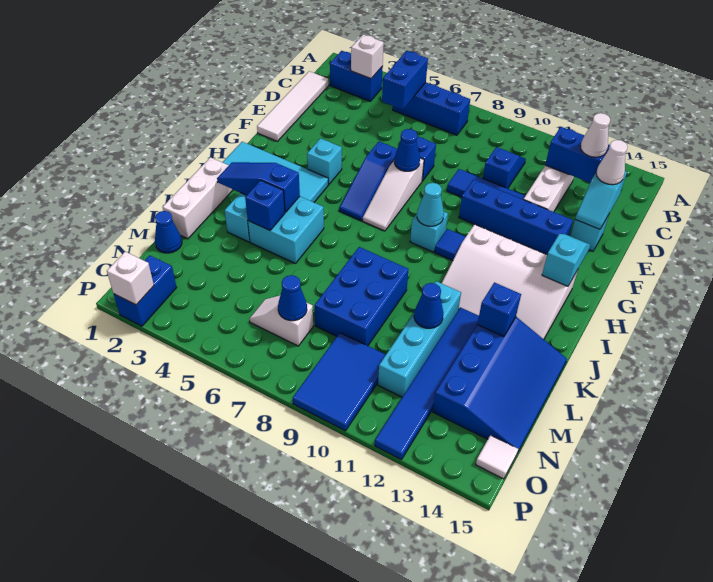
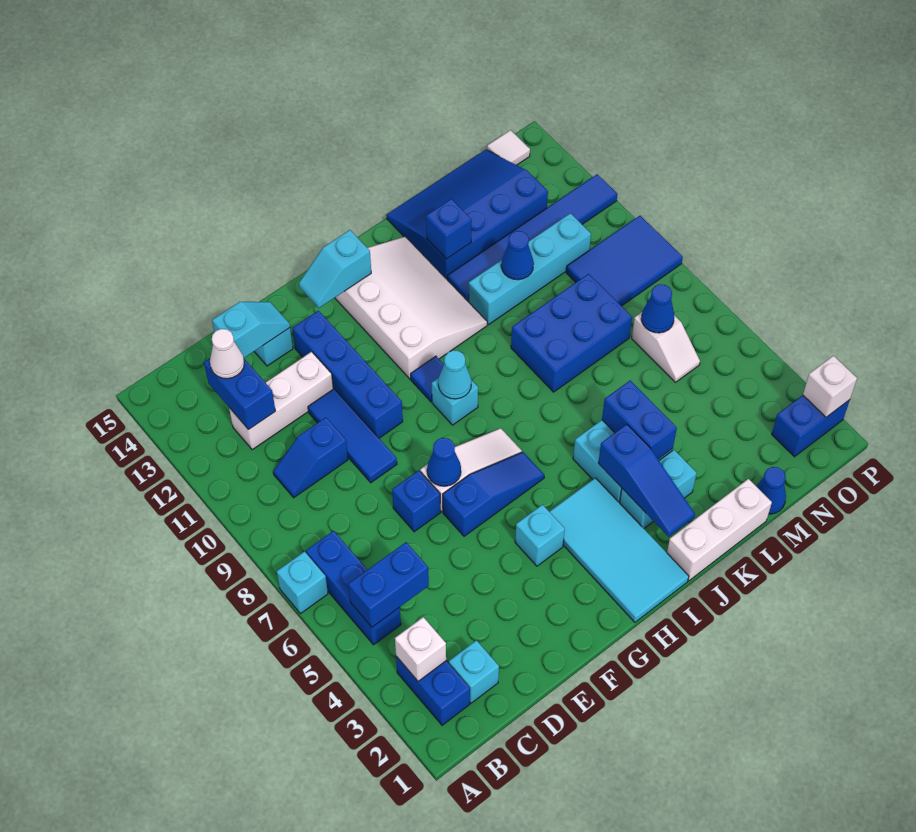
none -> cyan brick A7 level 1
white tile C1:F1 level 1 -> none
none -> cyan brick C2 level 1
white cone D14 level 3 -> none
blue brick K4 level 2 -> blue brick K4:K5 level 2

